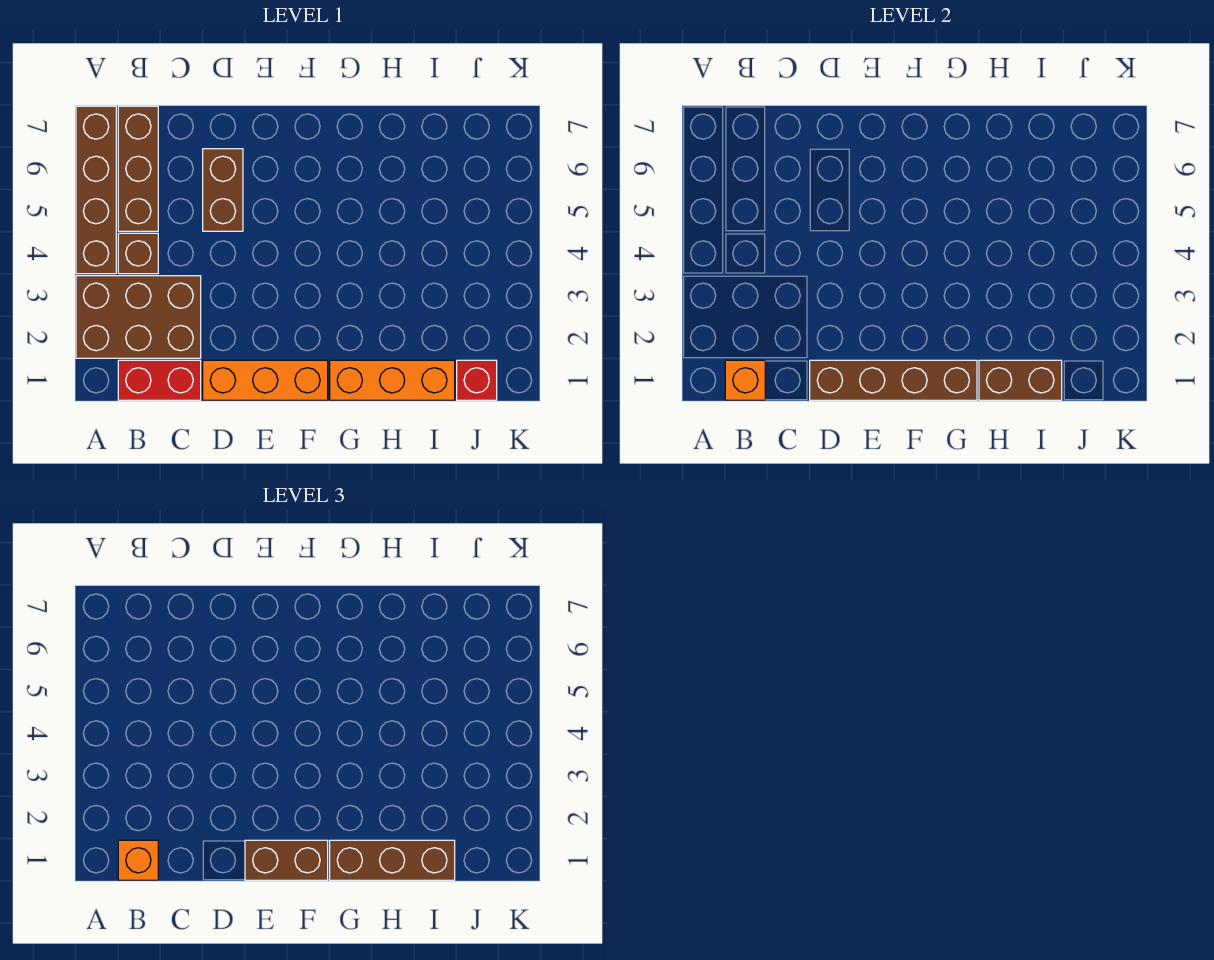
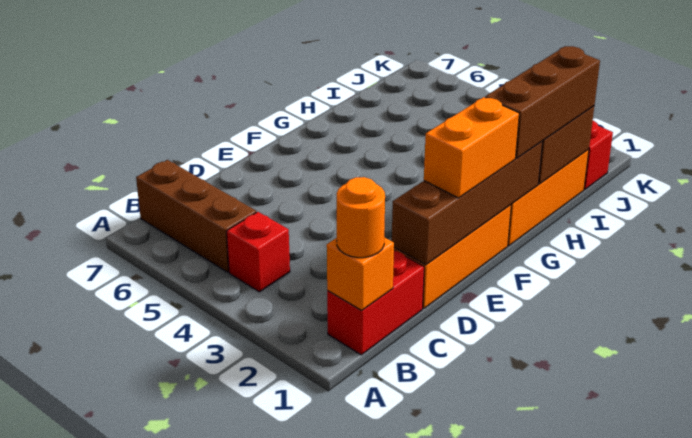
brown brick A2:C3 level 1 -> none
brown brick A4:A7 level 1 -> none
orange brick B1 level 3 -> orange round brick B1 level 3
brown brick B4 level 1 -> red brick B4 level 1
brown brick D5:D6 level 1 -> none
brown brick E1:F1 level 3 -> orange brick E1:F1 level 3

